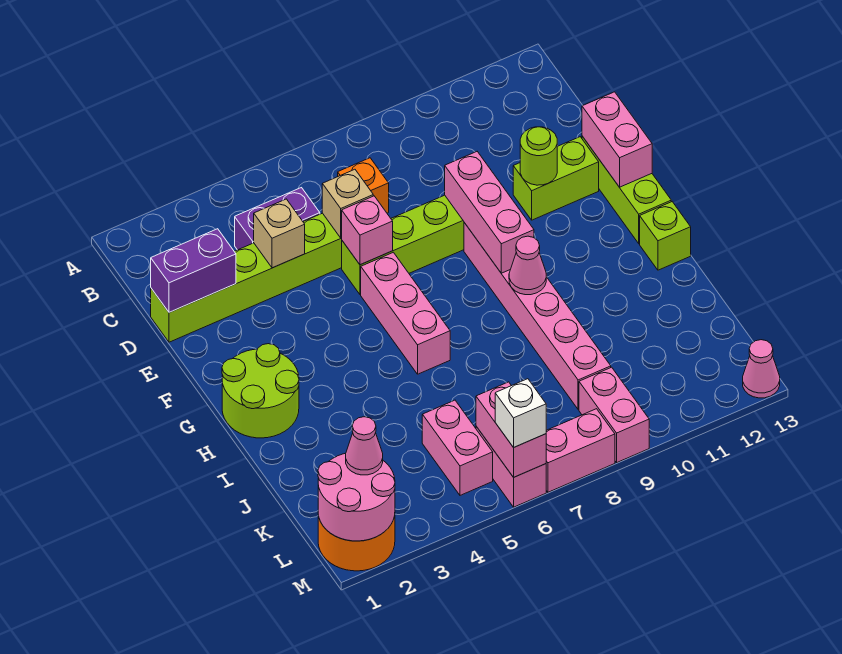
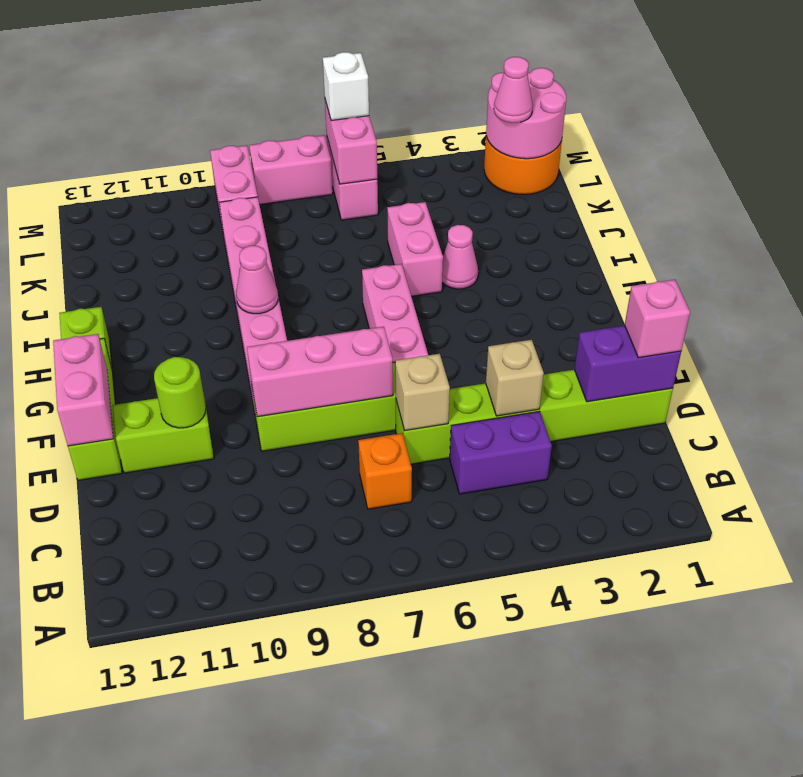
pink brick E6 level 2 -> pink brick D1 level 3
pink brick E9:G9 level 2 -> pink brick E7:E9 level 2
lime round brick G1:H2 level 1 -> none
pink brick K5:L5 level 1 -> pink brick I5:J5 level 1
pink cone M13 level 1 -> pink cone I4 level 1

